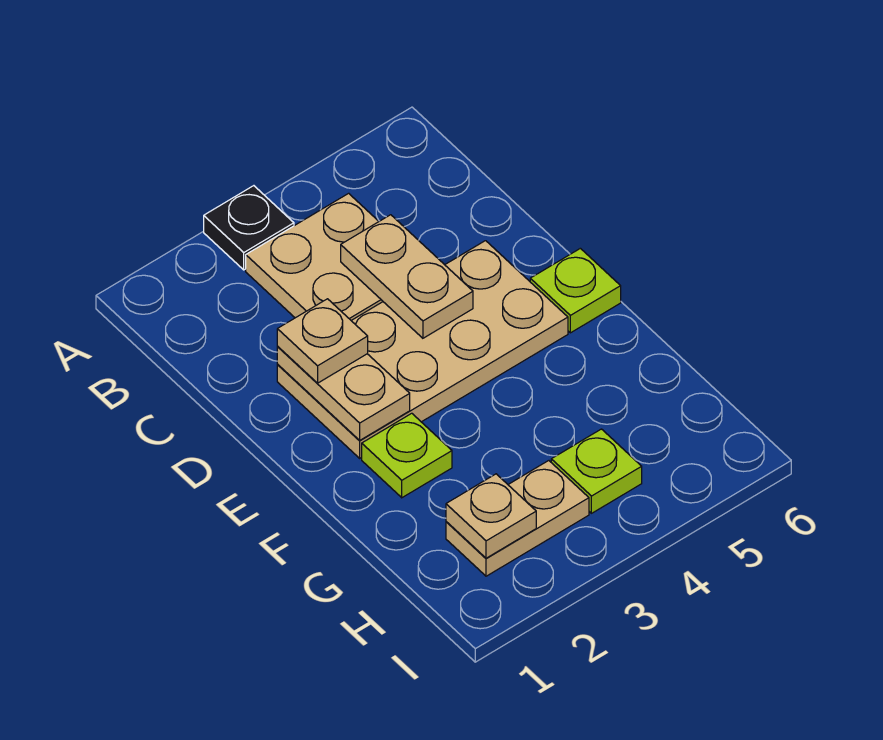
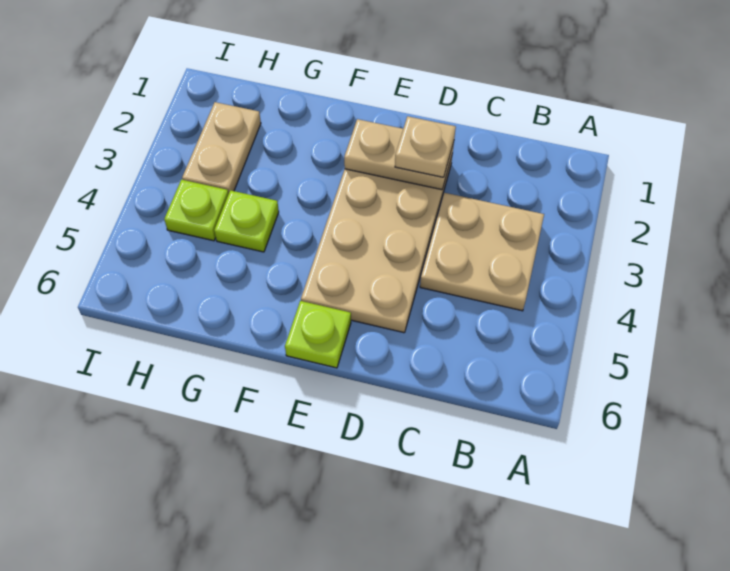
black plate A3 level 1 -> none
tan plate C4:D4 level 2 -> none
lime plate F2 level 1 -> lime plate G4 level 1
tan plate H2 level 2 -> none

